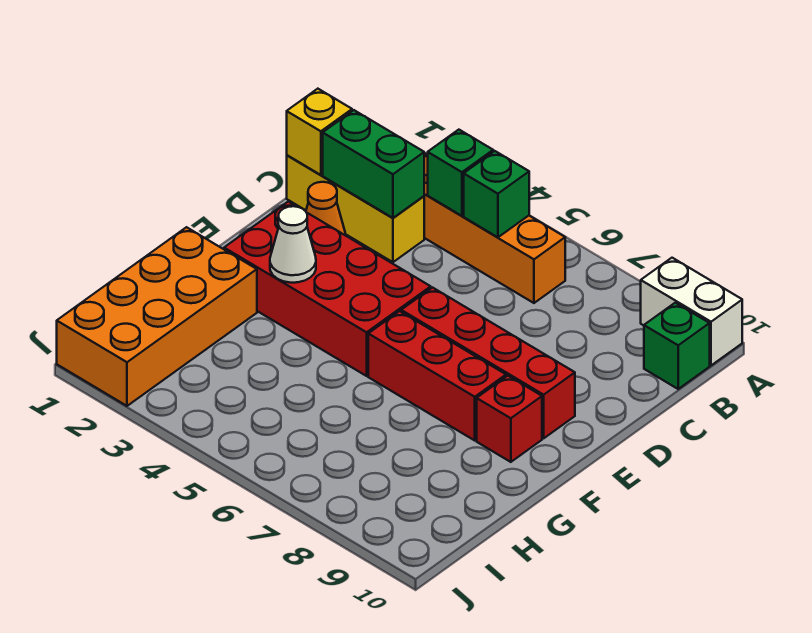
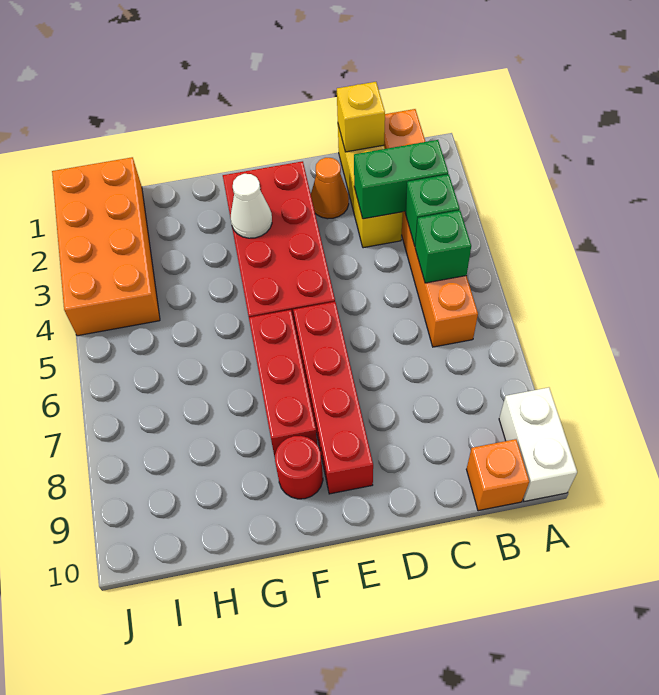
green brick B10 level 1 -> orange brick B10 level 1
green brick C2:C3 level 2 -> green brick B3:C3 level 2
red brick F9 level 1 -> red round brick F9 level 1
orange brick G1:J2 level 1 -> orange brick I1:J4 level 1

